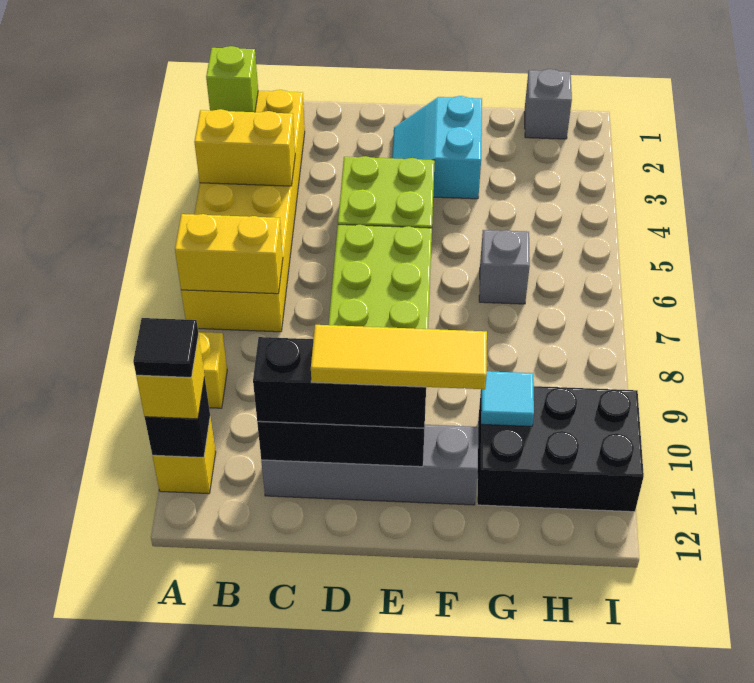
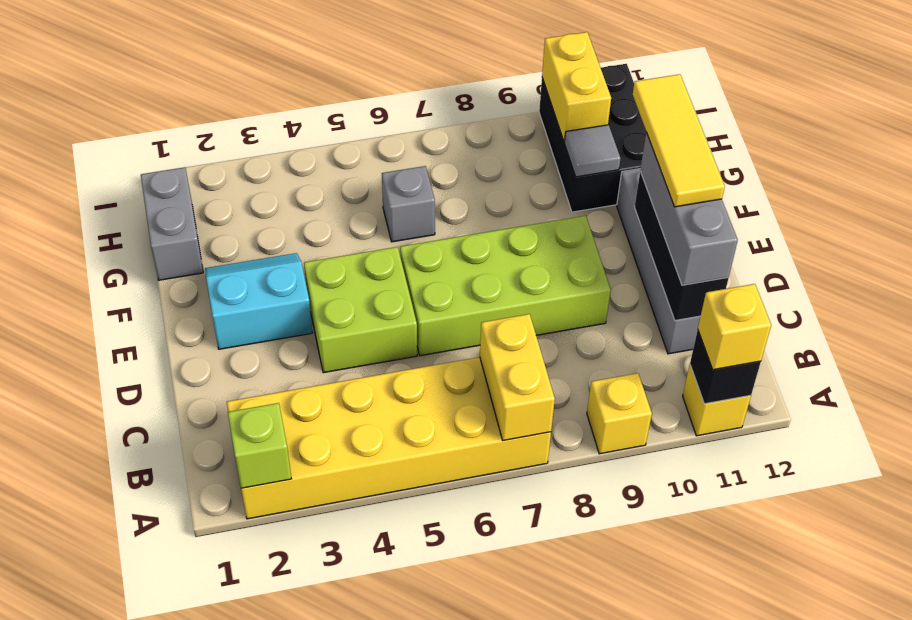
yellow brick A4:B4 level 2 -> yellow brick H10:I10 level 2
black tile A11 level 4 -> none
black brick C11:E11 level 3 -> grey brick C11:E11 level 3
cyan slope E2:F3 level 1 top F -> cyan slope E2:F3 level 1 top E
cyan tile G10 level 2 -> grey tile G10 level 2
grey brick H1 level 1 -> grey brick G1:H1 level 1

